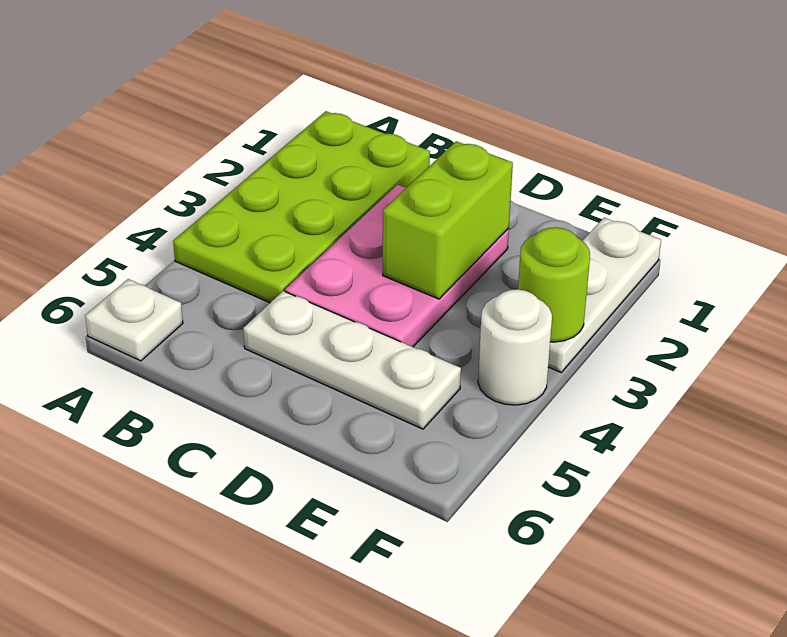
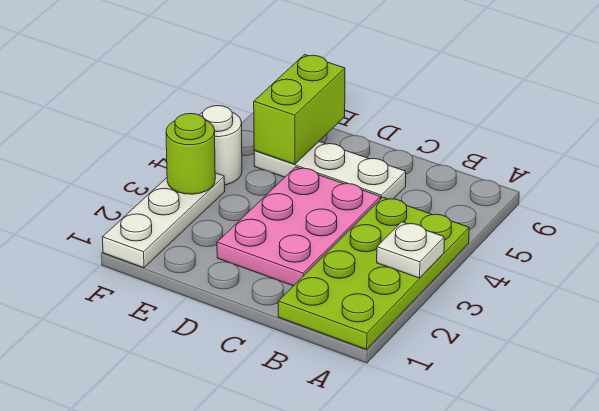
white plate A6 level 1 -> white plate A3 level 2
lime brick D2:D3 level 2 -> lime brick E5:E6 level 2

